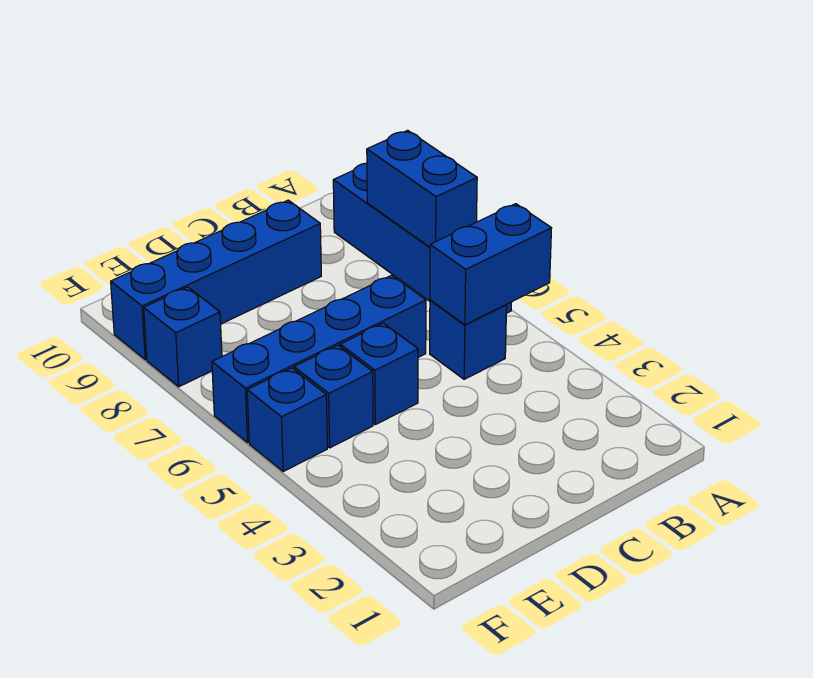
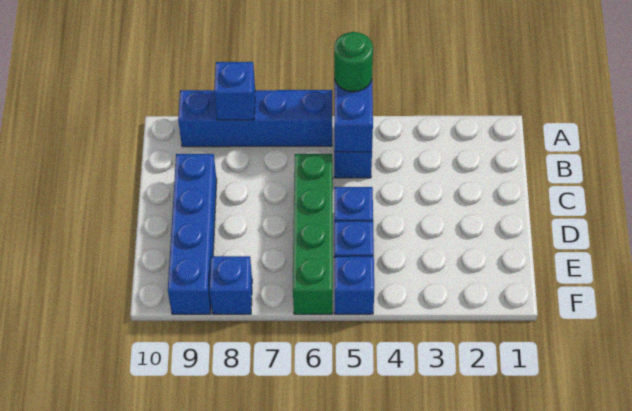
none -> green round brick A5 level 3
blue brick A7:A8 level 2 -> blue brick A8 level 2
blue brick C6:F6 level 1 -> green brick C6:F6 level 1

